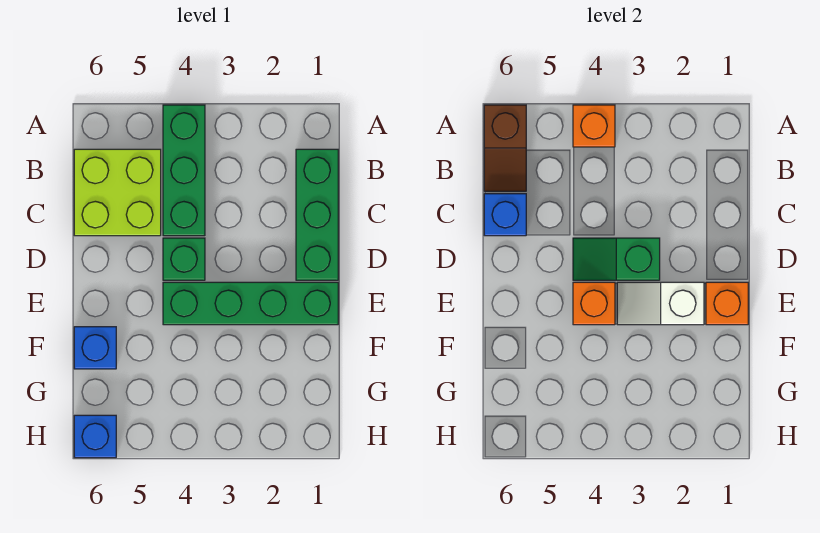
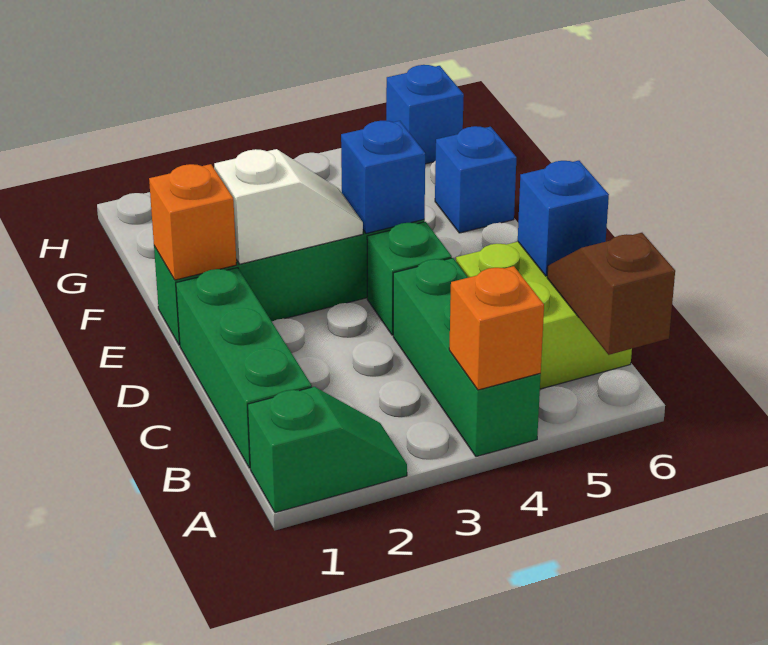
green slope D3:D4 level 2 top 3 -> green slope A1:A2 level 1 top 1
orange brick E4 level 2 -> blue brick E4 level 2

